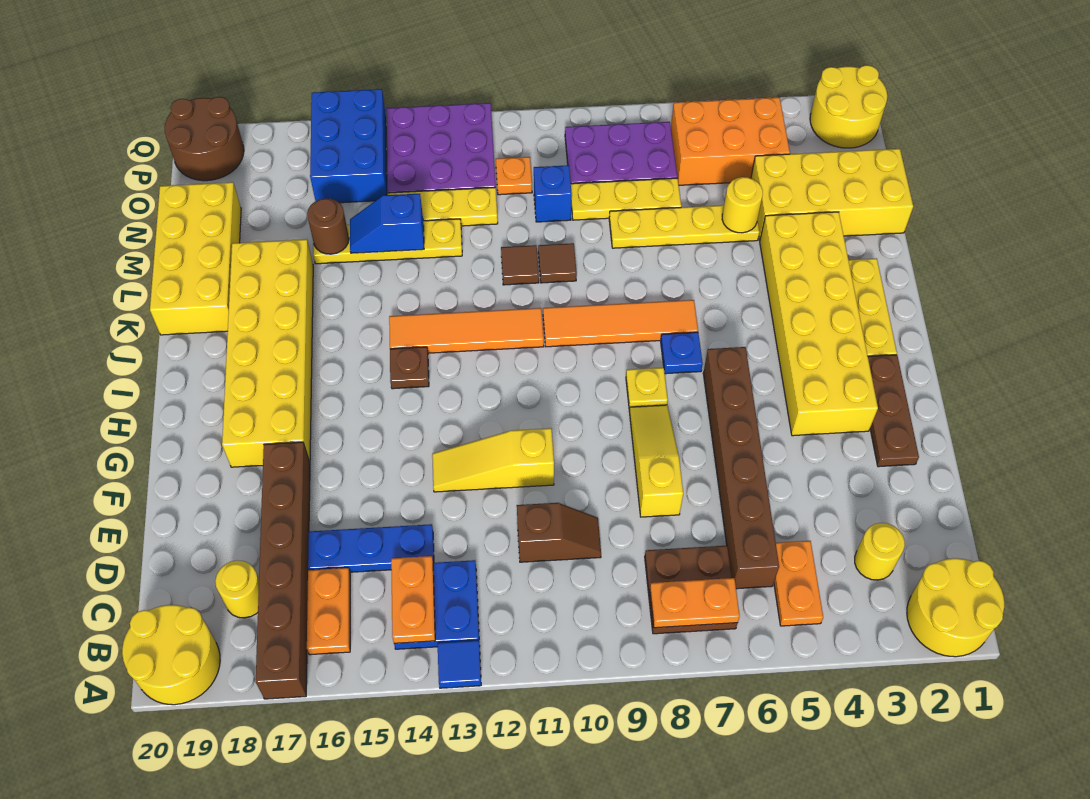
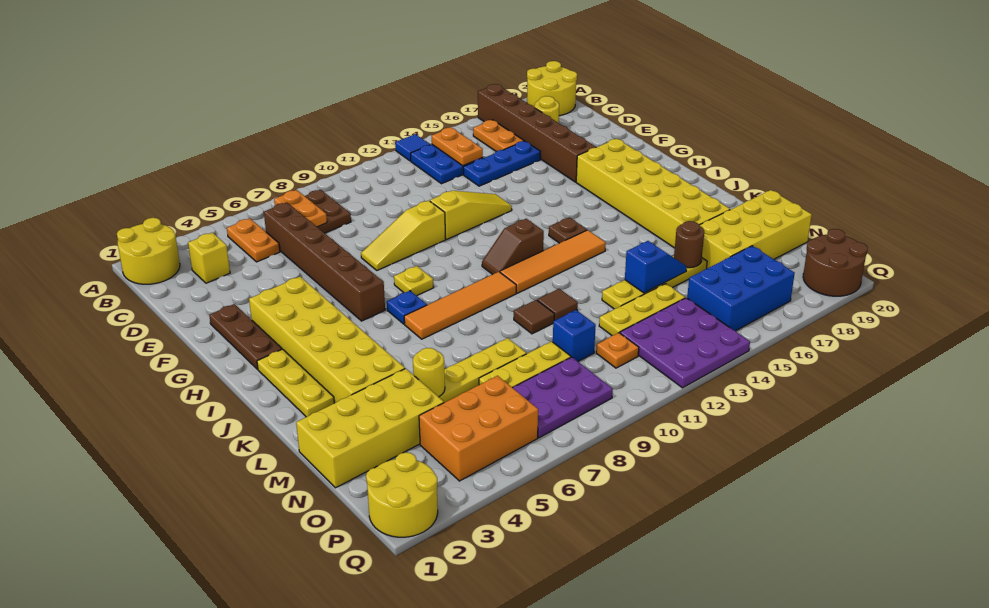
orange plate B7:B8 level 2 -> orange plate B7:C7 level 2
yellow round brick C3 level 1 -> yellow brick C3 level 1
brown slope D10:D11 level 1 top 11 -> brown slope I11:I12 level 1 top 12
yellow slope E8:G8 level 1 top E -> yellow slope F8:F10 level 1 top 10
yellow brick K19:N20 level 1 -> yellow brick M17:N20 level 1
blue brick O15:Q16 level 1 -> blue brick O15:P17 level 1

